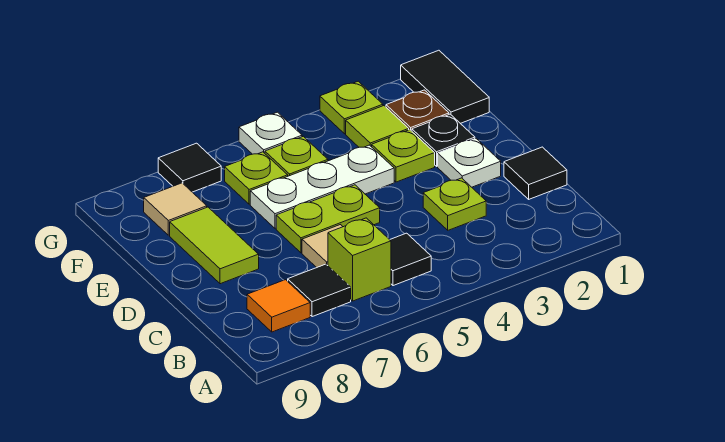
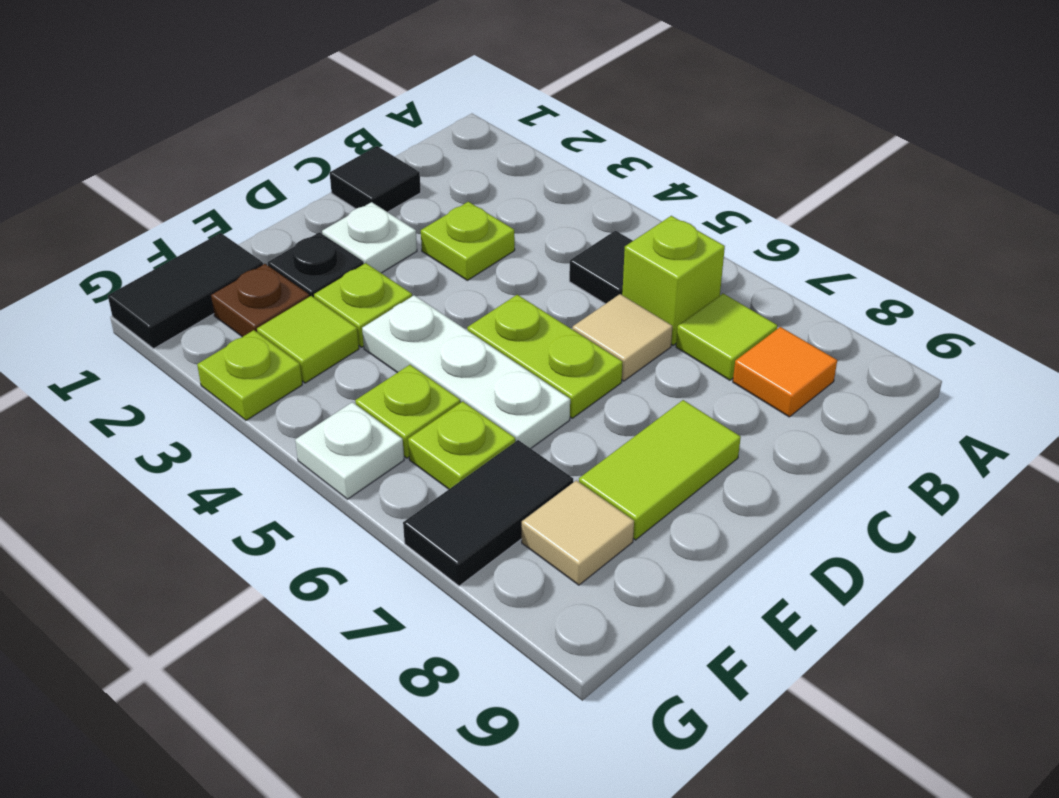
black tile B7 level 1 -> lime tile B7 level 1
black tile G7 level 1 -> black tile F7:G7 level 1

